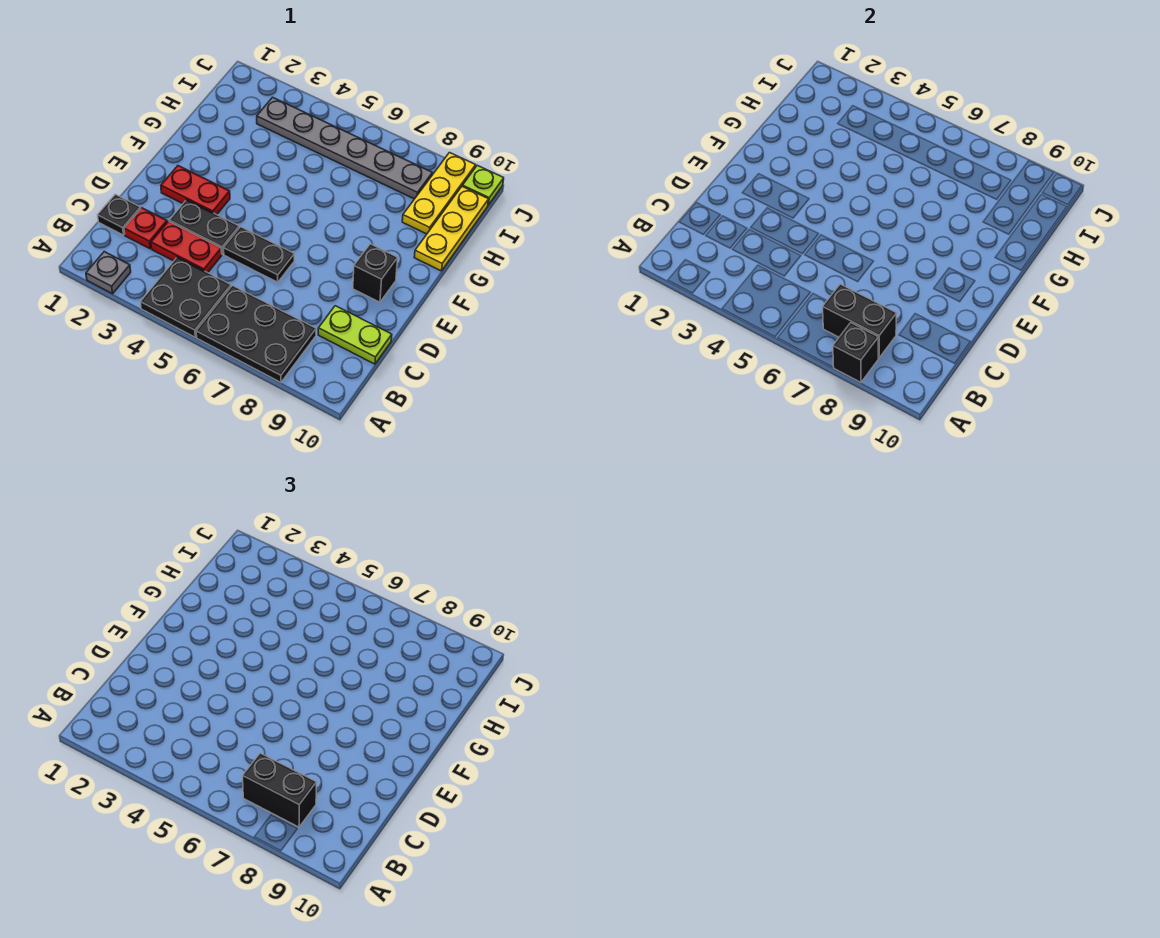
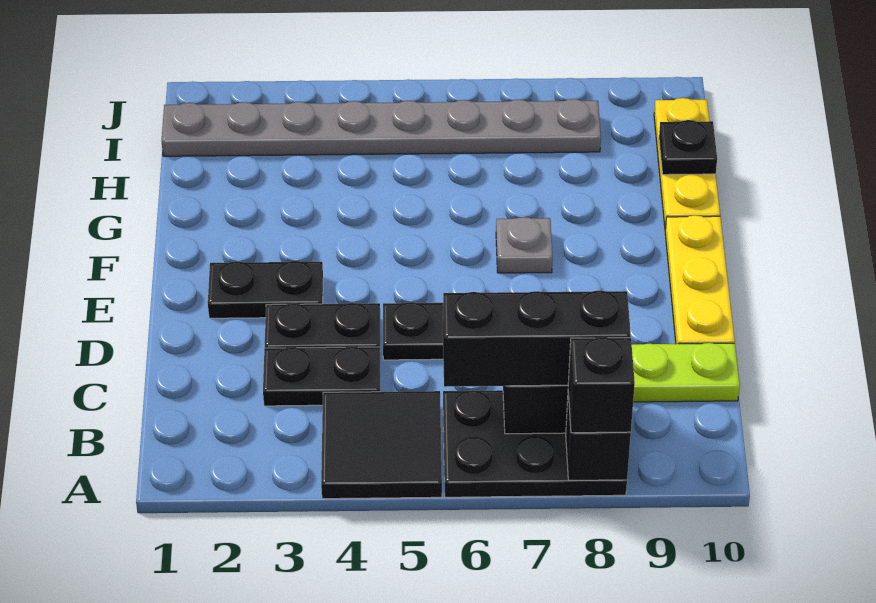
grey plate A2 level 1 -> grey plate F7 level 1
black plate A4:B5 level 1 -> black tile A4:B5 level 1
black brick B7:B8 level 3 -> black brick B6:B8 level 3
black plate C1 level 1 -> black plate H10 level 2
red plate C2 level 1 -> none
red plate C3:C4 level 1 -> black plate C3:C4 level 1
red plate E2:E3 level 1 -> black plate E2:E3 level 1
black brick E9 level 1 -> black brick A8 level 3
yellow plate H9:J9 level 1 -> yellow plate D10:F10 level 1
grey plate I3:I8 level 1 -> grey plate I1:I8 level 1
lime plate J10 level 1 -> none

